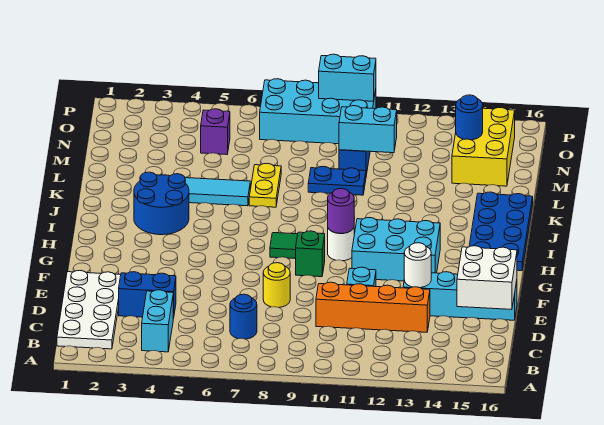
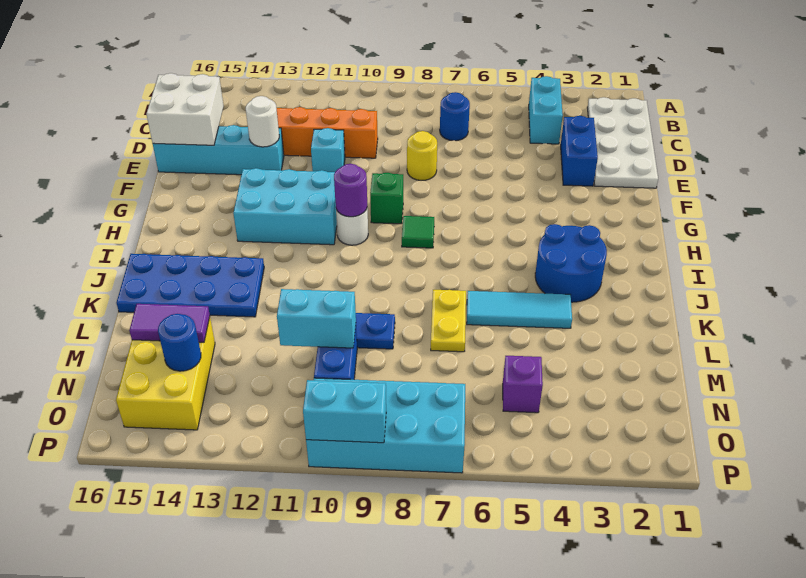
blue brick D3:D4 level 1 -> blue brick D3:E3 level 1
blue plate H15:K16 level 1 -> blue plate J13:K16 level 1
none -> purple tile M14:M15 level 2

